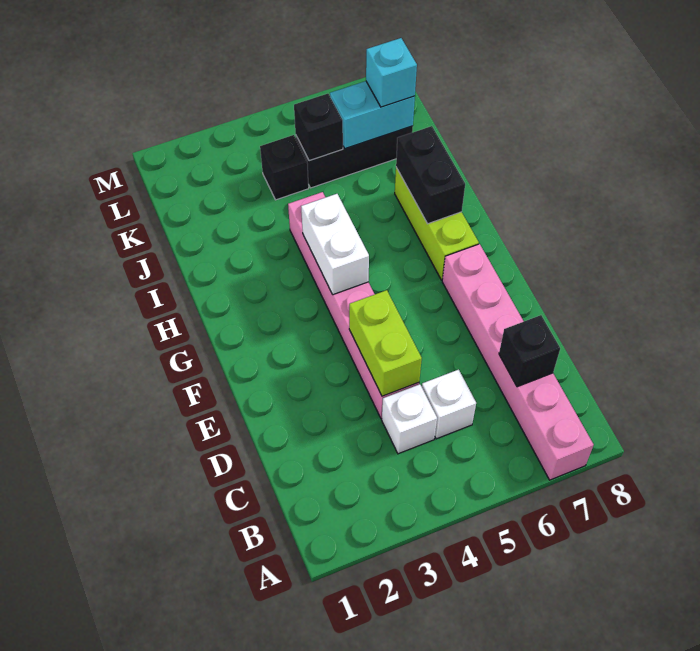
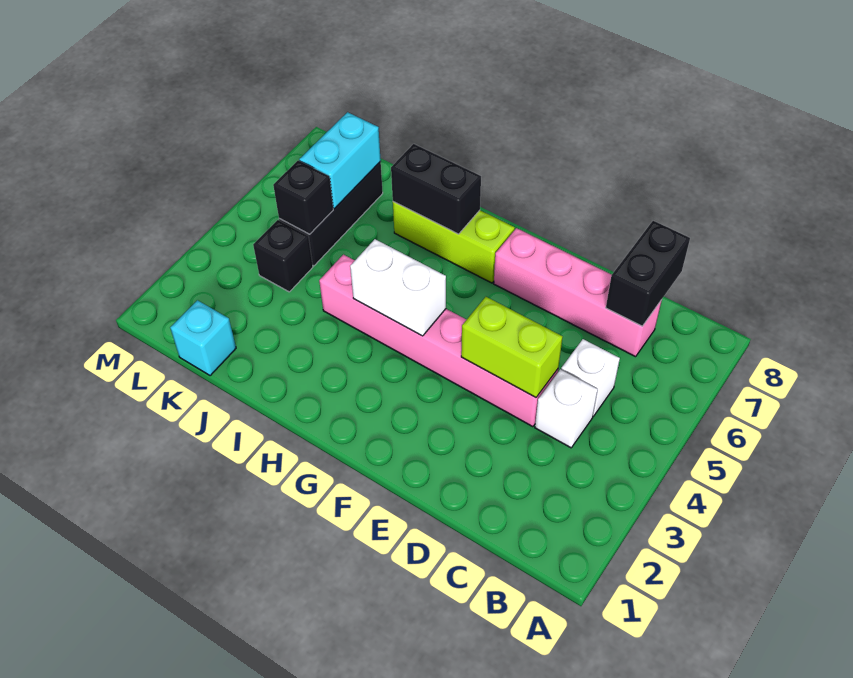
pink brick A7:F7 level 1 -> pink brick C7:F7 level 1
black brick C7 level 2 -> black brick C7:C8 level 2
cyan brick K7 level 3 -> cyan brick K1 level 1

